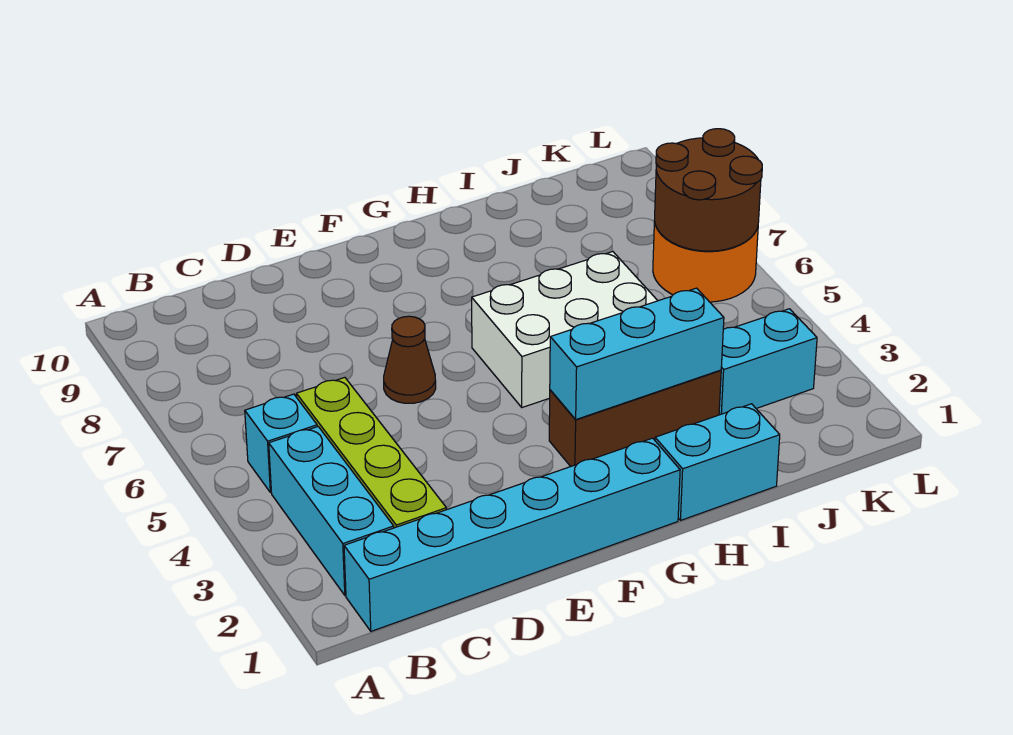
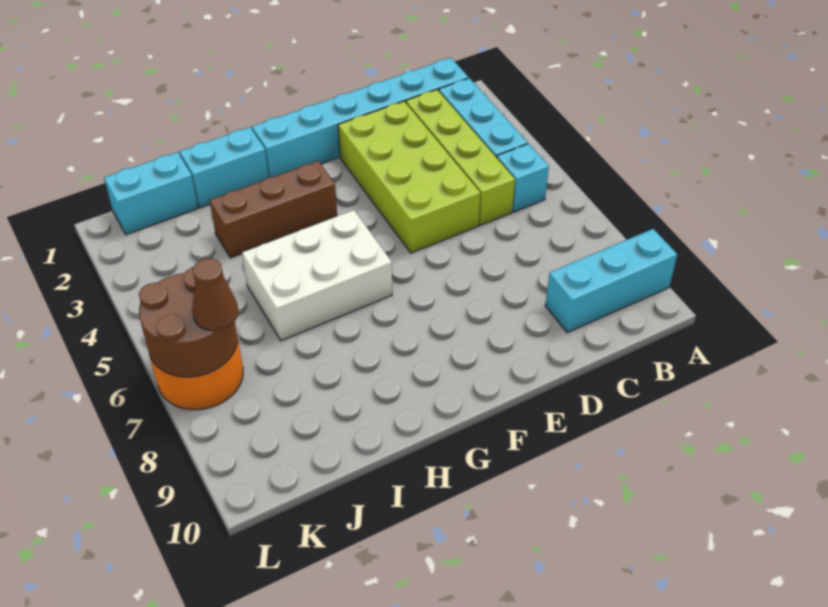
none -> lime brick D2:E5 level 1
brown cone E6 level 1 -> brown cone K7 level 3
cyan brick G3:I3 level 2 -> cyan brick A9:C9 level 1
cyan brick J3:K3 level 1 -> cyan brick J1:K1 level 1

